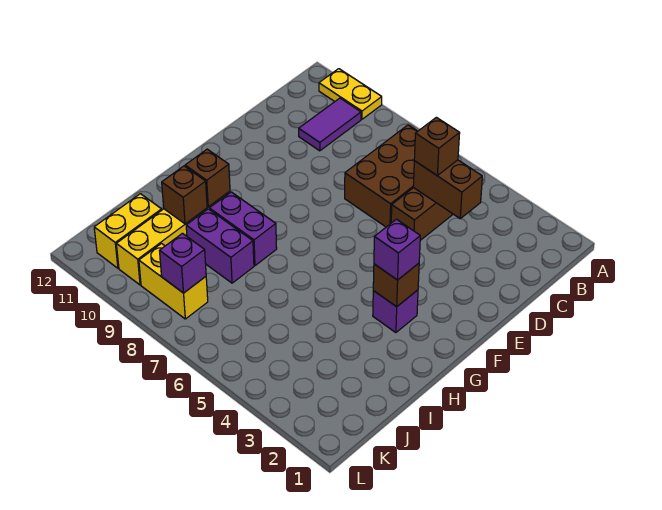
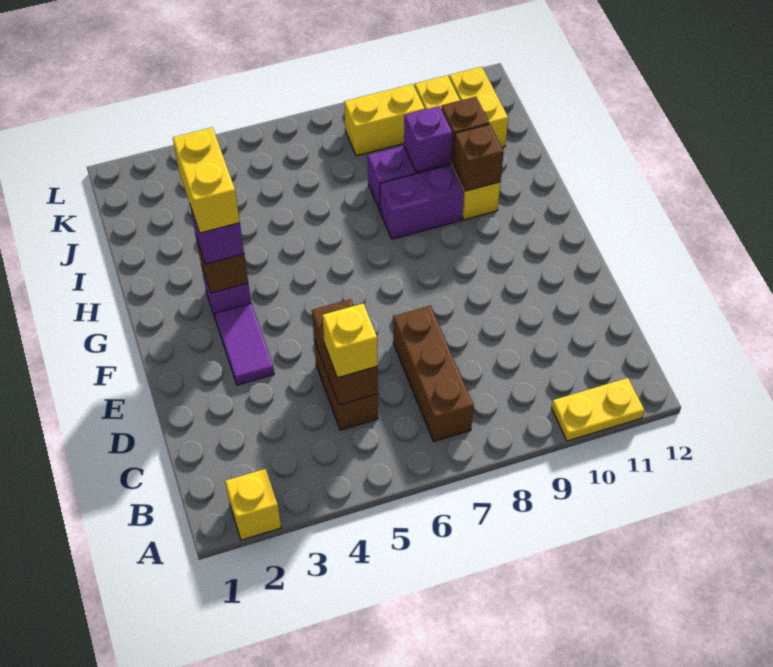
none -> yellow brick A2 level 1
brown brick B6:D7 level 1 -> brown brick B7:D7 level 1
purple tile B10:C10 level 1 -> purple tile E3:F3 level 1
brown brick C4:C5 level 2 -> brown brick C5:D5 level 2
brown brick C5 level 3 -> yellow brick C5 level 3
none -> yellow brick G3:H3 level 4
purple brick K8 level 2 -> purple brick I9 level 2

